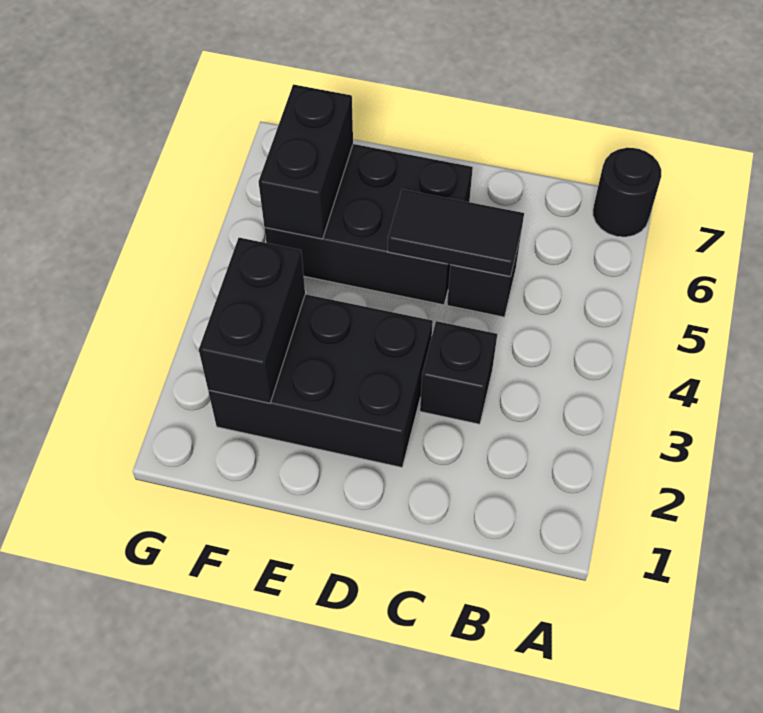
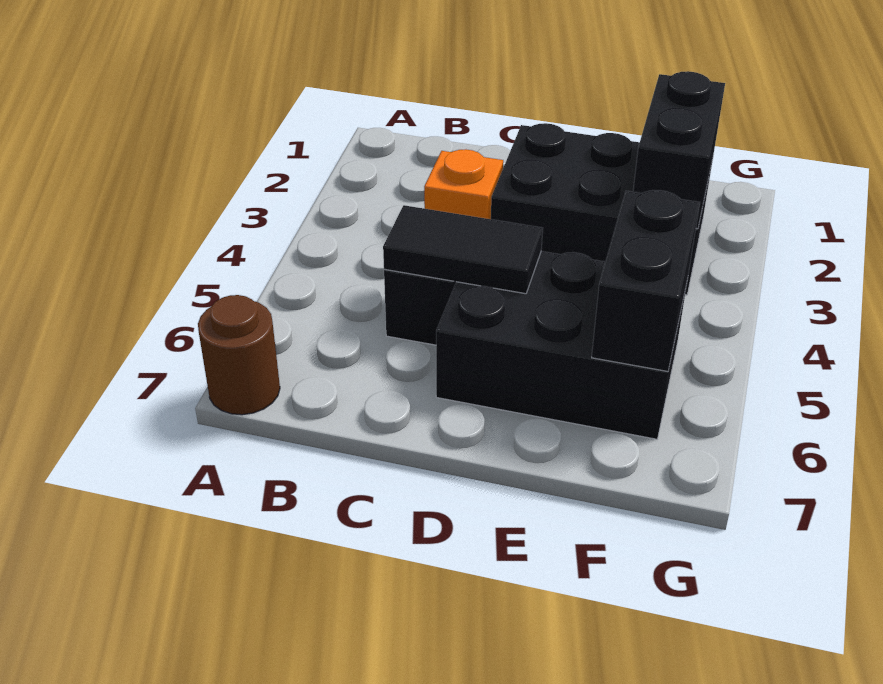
black round brick A7 level 1 -> brown round brick A7 level 1
black brick C3 level 1 -> orange brick C3 level 1

